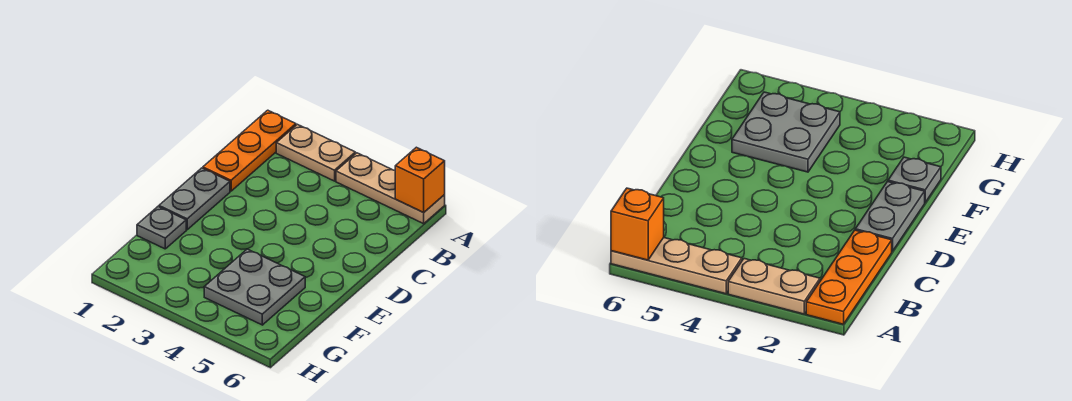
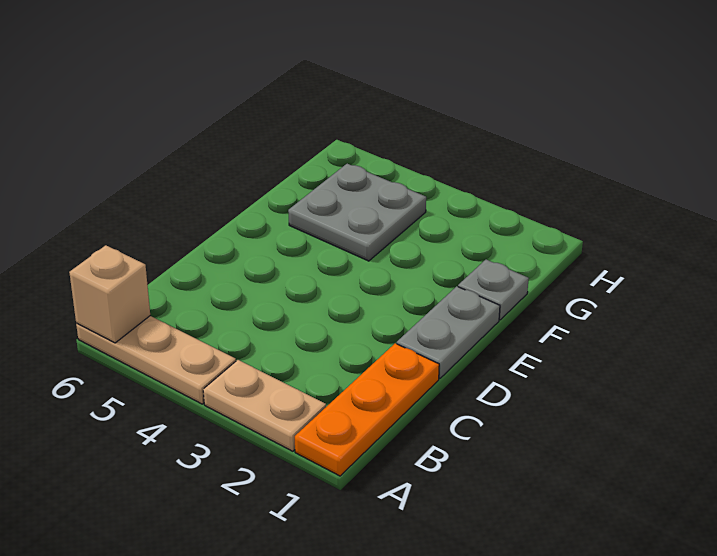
orange brick A6 level 2 -> tan brick A6 level 2

